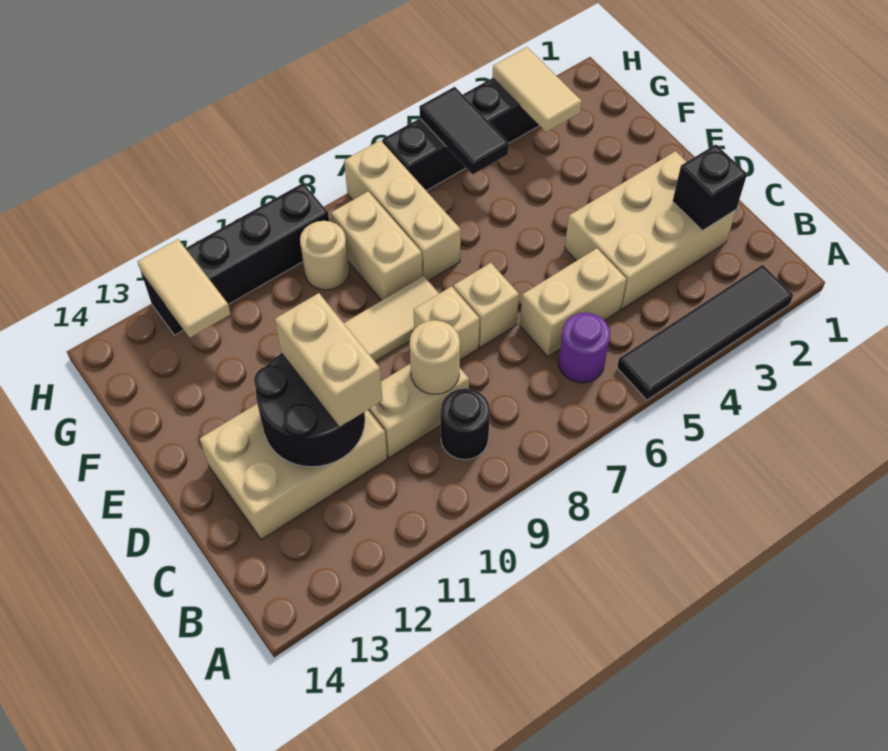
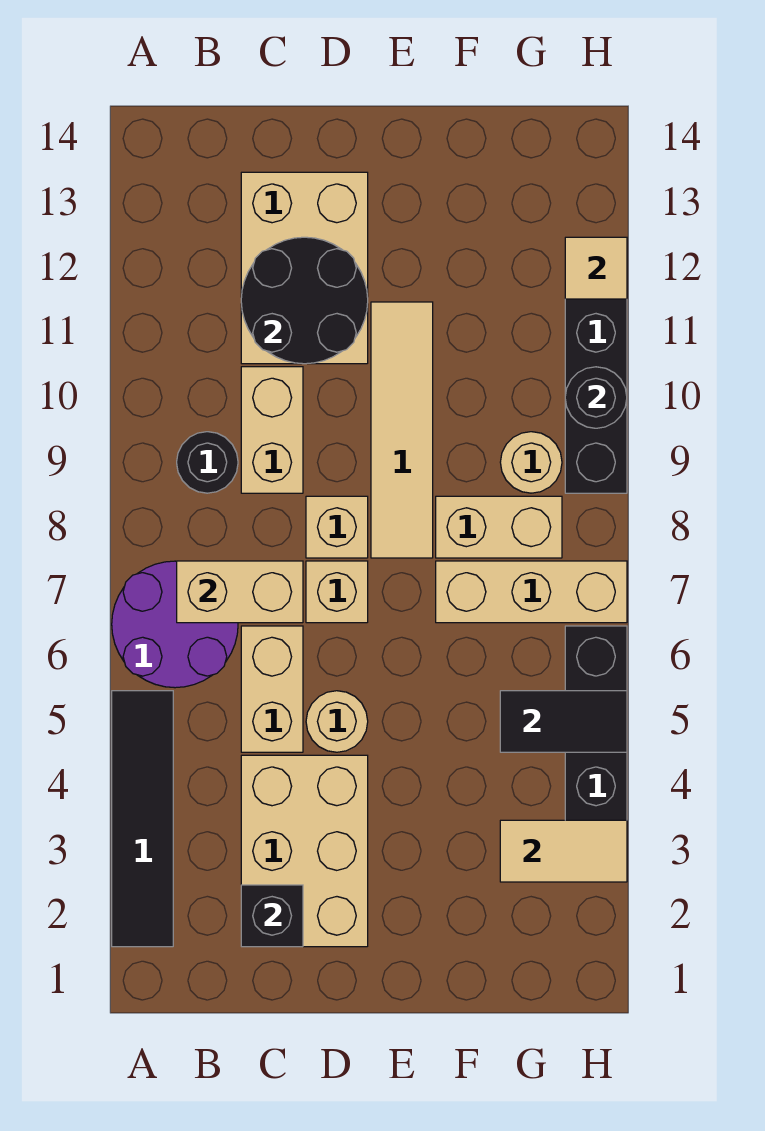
purple round brick B6 level 1 -> purple round brick A6:B7 level 1
tan round brick C9 level 2 -> tan round brick D5 level 1
tan brick C11:D11 level 3 -> tan brick B7:C7 level 2
tan tile G12:H12 level 2 -> tan tile H12 level 2
none -> black round brick H10 level 2

